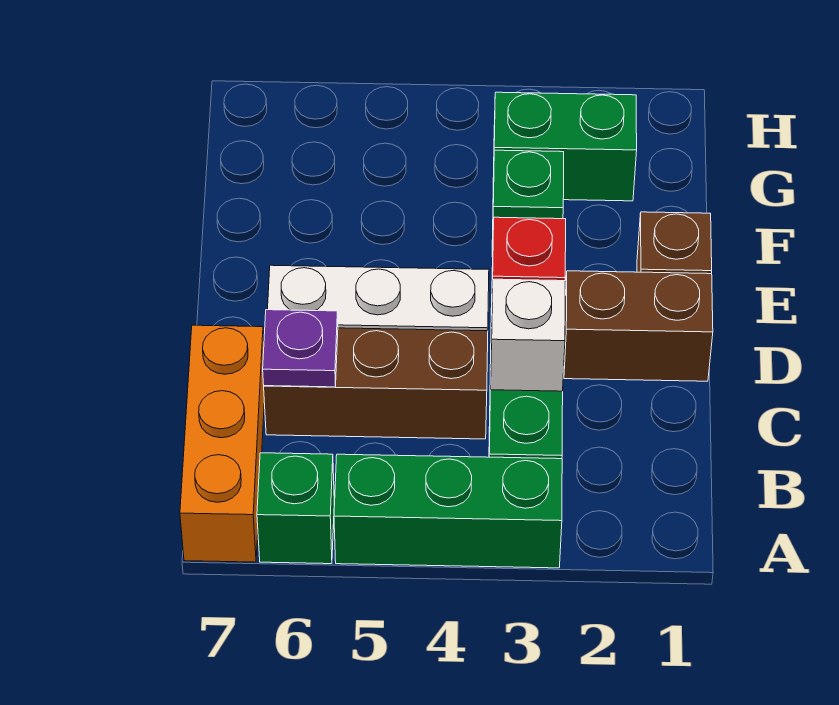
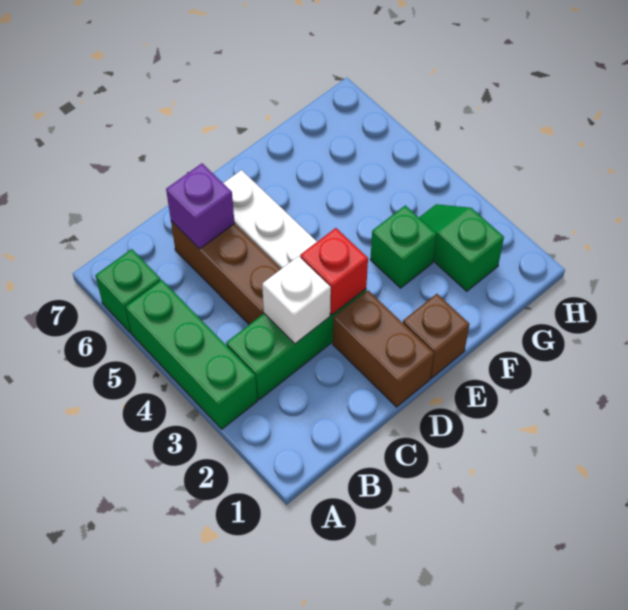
orange brick A7:C7 level 1 -> none
purple plate C6 level 2 -> purple brick C6 level 2
green brick G2:G3 level 1 -> green slope G2:G3 level 1 top 2

